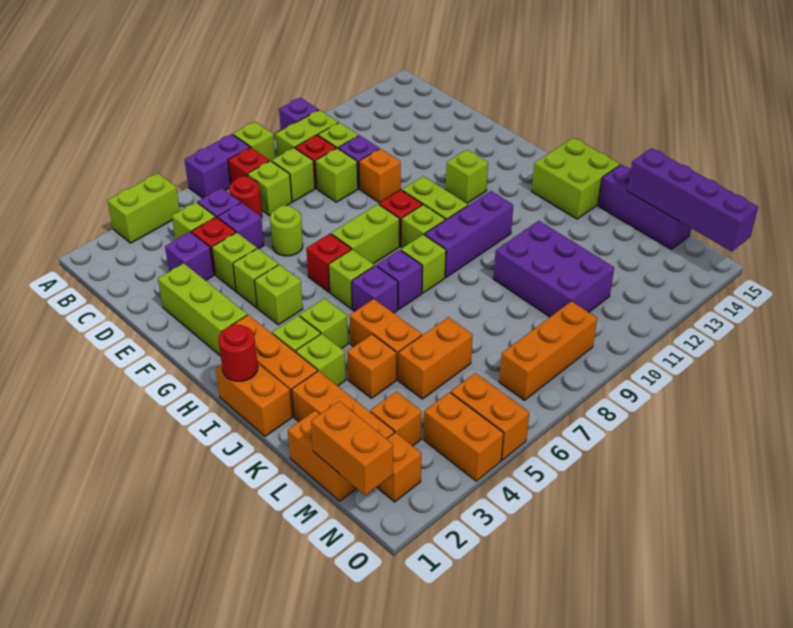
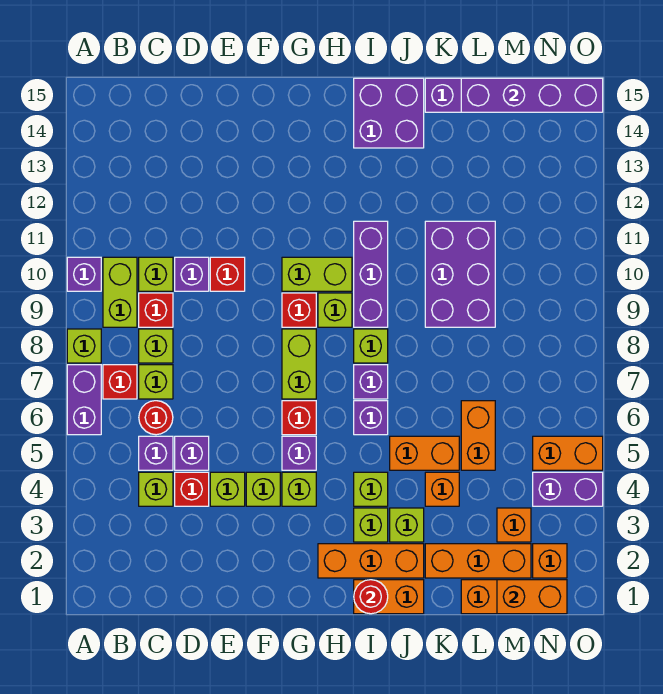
lime brick A3:A4 level 1 -> none
purple brick D3 level 1 -> purple brick G5 level 1
lime brick D9 level 1 -> none
lime brick E2:G2 level 1 -> none
lime round brick E6 level 1 -> none
orange brick E10 level 1 -> red brick E10 level 1
lime brick G12 level 1 -> none
lime brick H6 level 1 -> none
lime brick I14:J15 level 1 -> purple brick I14:J15 level 1
purple brick K10:M11 level 1 -> purple brick K9:L11 level 1
orange brick N4:O4 level 1 -> purple brick N4:O4 level 1
orange brick N7:N9 level 1 -> none

